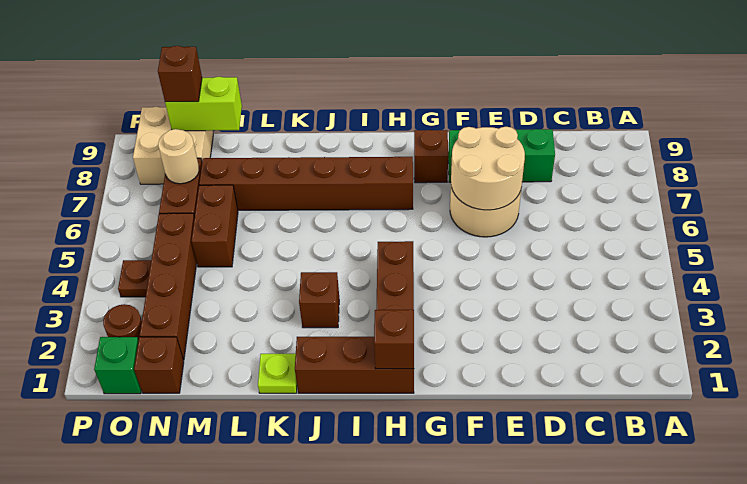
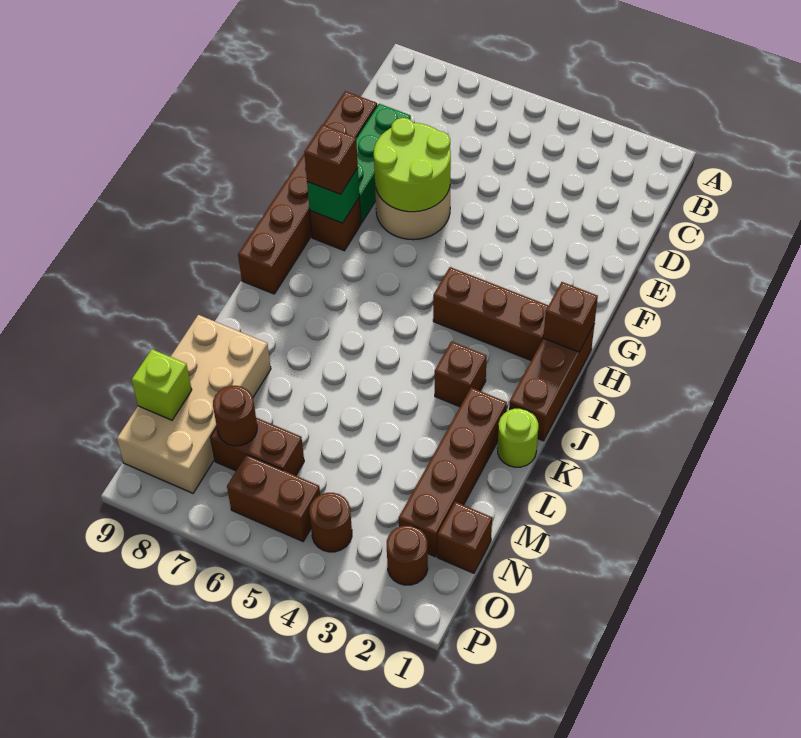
tan round brick E6:F7 level 2 -> lime round brick E6:F7 level 2
brown brick H7:M7 level 1 -> brown brick D9:I9 level 1
lime plate K1 level 1 -> lime round brick K1 level 1
brown brick M5:M6 level 1 -> brown brick O5:O6 level 1
lime brick M9:N9 level 2 -> lime brick N9 level 2
brown brick N2:N5 level 1 -> brown brick K2:N2 level 1
tan round brick N7 level 2 -> brown round brick N7 level 2
tan brick N8:O9 level 1 -> tan brick L8:O9 level 1
brown brick N9 level 3 -> brown brick G8 level 3
green brick O1 level 1 -> green brick G8 level 2
brown plate O4 level 1 -> brown round brick O4 level 1

